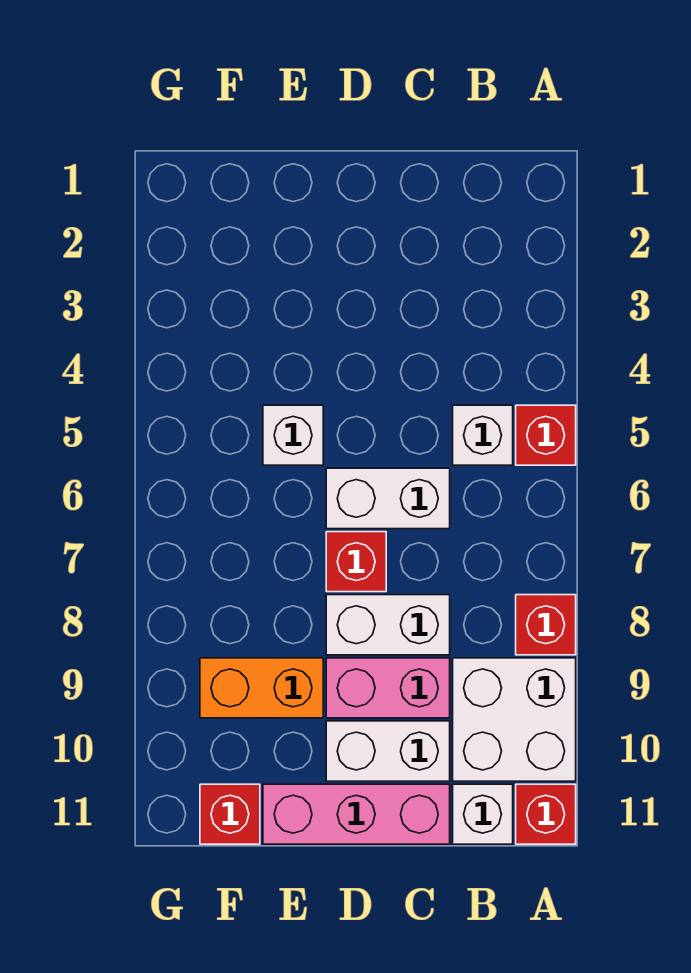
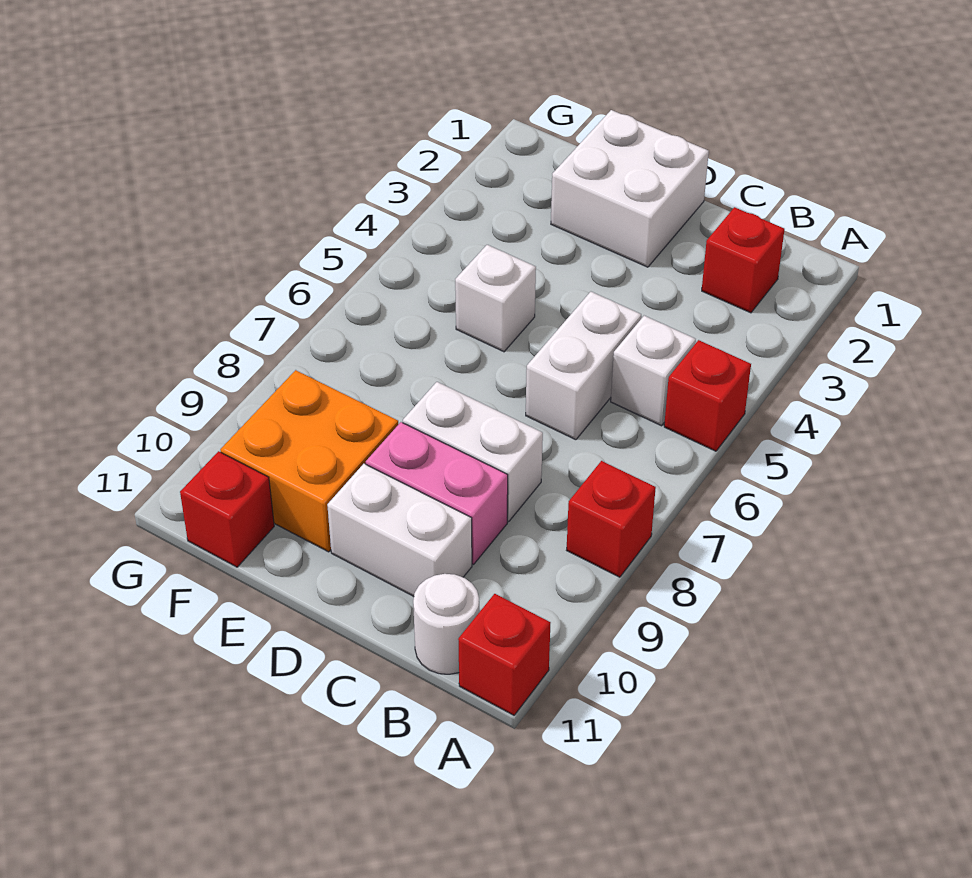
white brick A9:B10 level 1 -> white brick D1:E2 level 1
white brick B11 level 1 -> white round brick B11 level 1
white brick C6:D6 level 1 -> white brick C5:C6 level 1
pink brick C11:E11 level 1 -> none
red brick D7 level 1 -> red brick B2 level 1
orange brick E9:F9 level 1 -> orange brick E9:F10 level 1

